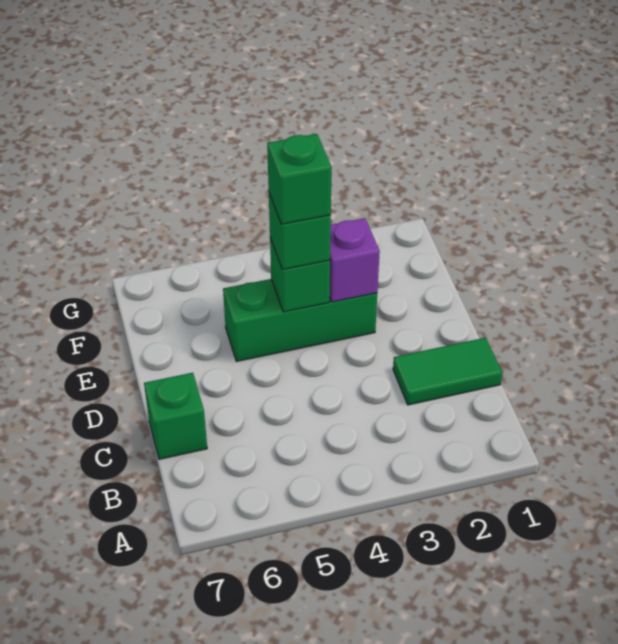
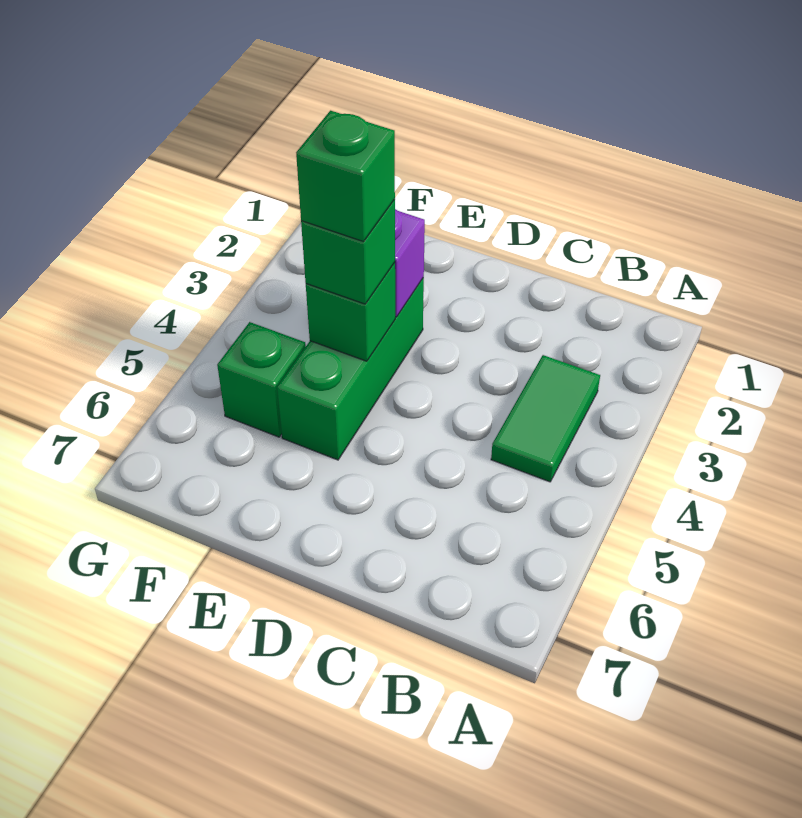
green tile C1:C2 level 1 -> green tile B3:B4 level 1
green brick C7 level 1 -> green brick F5 level 1

